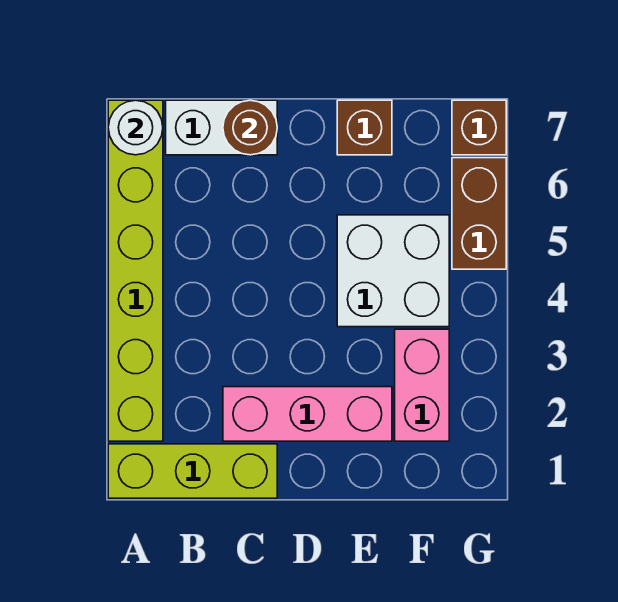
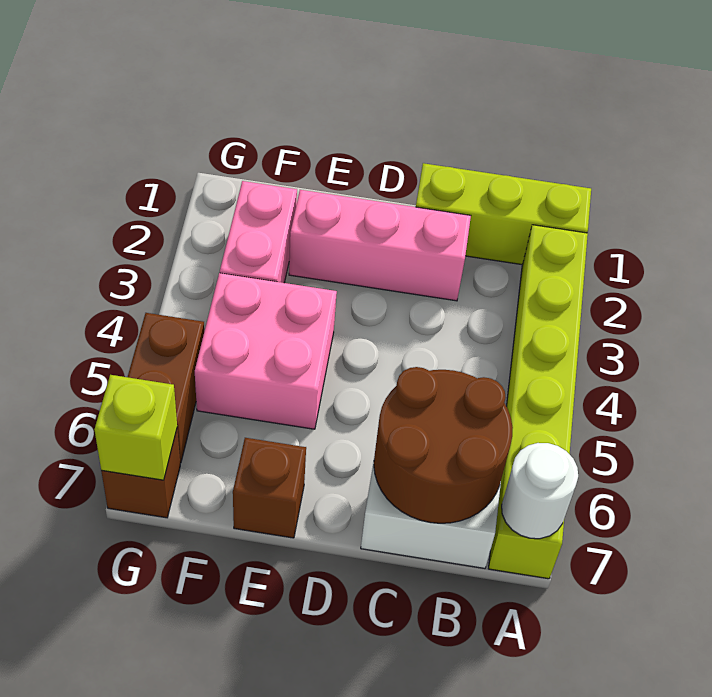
brown round brick C7 level 2 -> brown round brick B6:C7 level 2
white brick E4:F5 level 1 -> pink brick E4:F5 level 1
none -> lime brick G7 level 2

